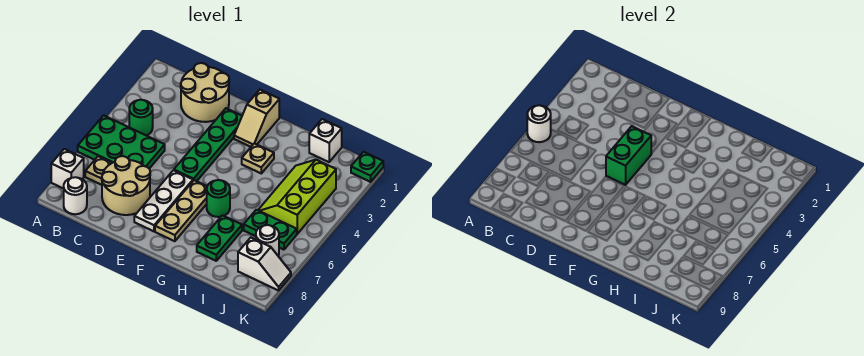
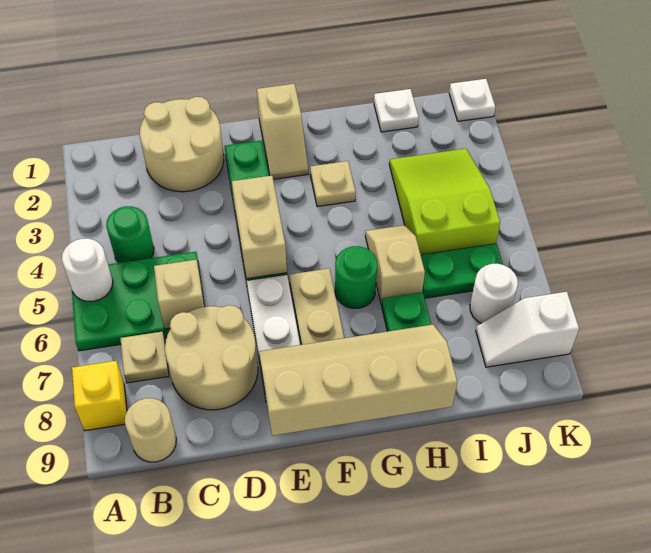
white brick A8 level 1 -> yellow brick A8 level 1
white round brick B9 level 1 -> tan round brick B9 level 1
none -> tan brick C6 level 2
green brick E4:E5 level 2 -> tan brick E4:E5 level 2
none -> tan slope E8:H9 level 2 top 9
none -> tan slope H5:H6 level 1 top 6
white brick I1 level 1 -> white plate I1 level 1
lime slope I3:J5 level 1 top J -> lime slope I3:J5 level 1 top 5
white slope J8:K8 level 1 top J -> white slope J8:K8 level 1 top K
green plate K1 level 1 -> white plate K1 level 1

